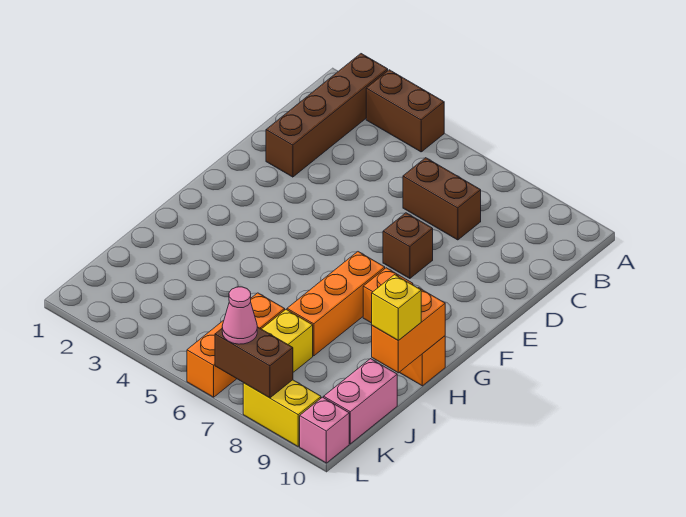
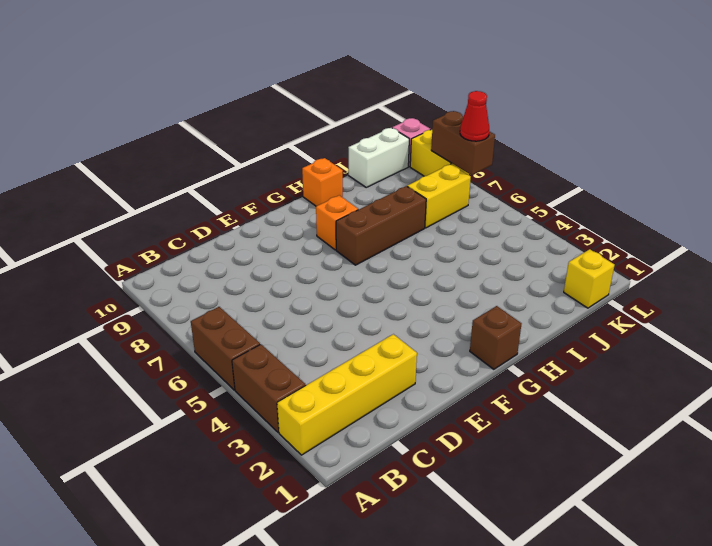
brown brick A2:D2 level 1 -> yellow brick A2:D2 level 1
brown brick C6:C7 level 1 -> brown brick A5:A6 level 1
brown brick E7 level 1 -> brown brick G1 level 1
orange brick G7:I7 level 1 -> brown brick G7:I7 level 1
orange brick H10:I10 level 2 -> none
yellow brick I10 level 3 -> yellow brick K1 level 1
orange brick J6:L6 level 1 -> none
pink brick J10:K10 level 1 -> white brick J10:K10 level 1
pink cone L7 level 3 -> red cone L7 level 3

